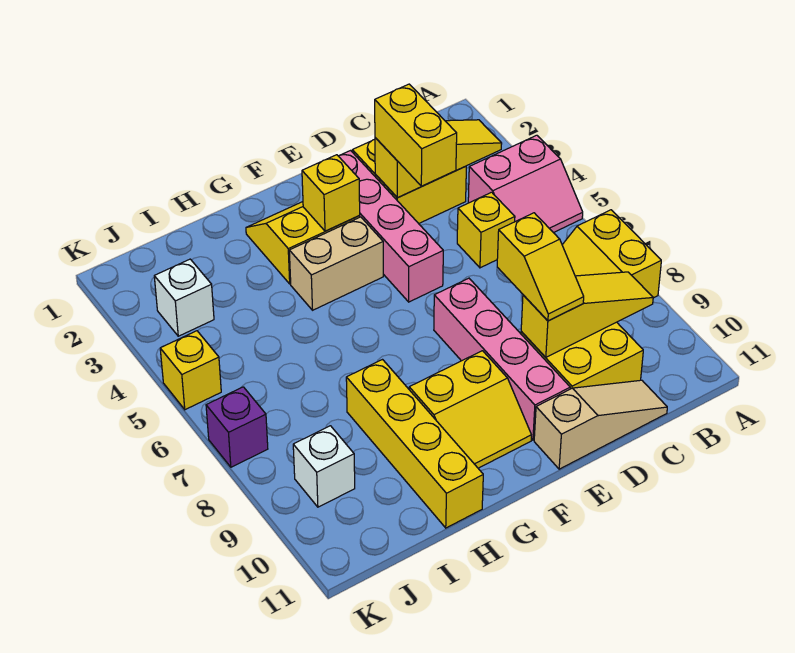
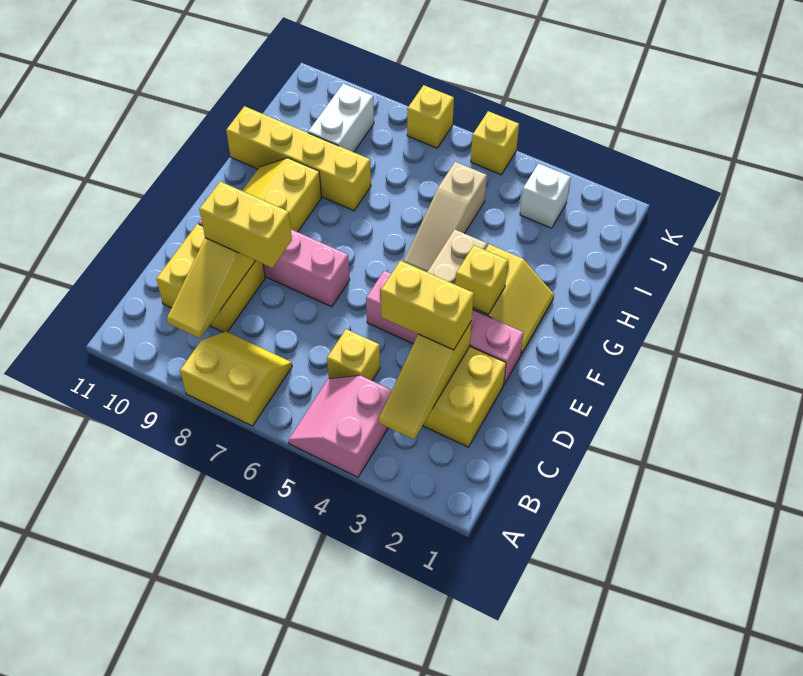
tan slope C11:E11 level 1 top E -> tan slope G5:I5 level 1 top I
yellow slope D8:D9 level 3 top 8 -> yellow brick D8:D9 level 3
white brick J9 level 1 -> white brick I9:J9 level 1
purple brick K7 level 1 -> yellow brick K7 level 1

